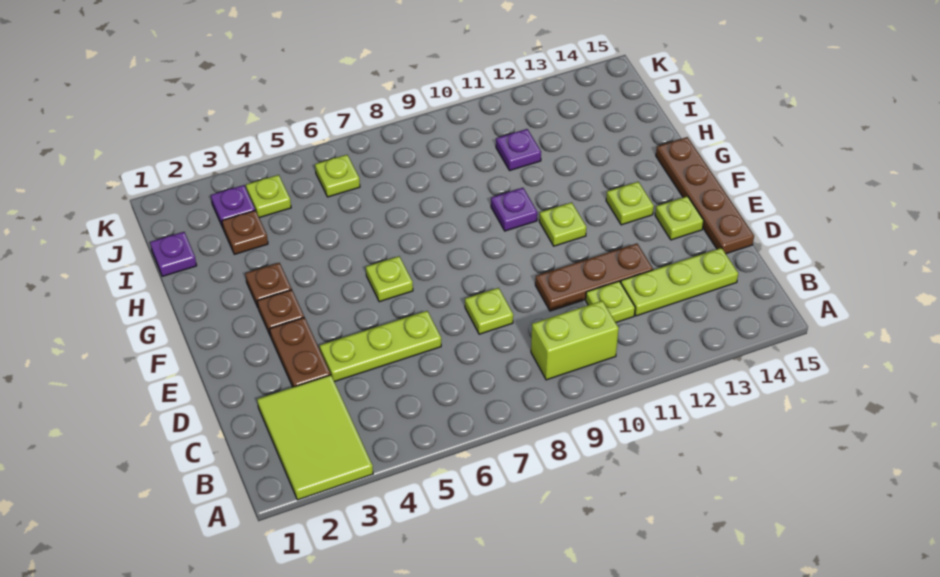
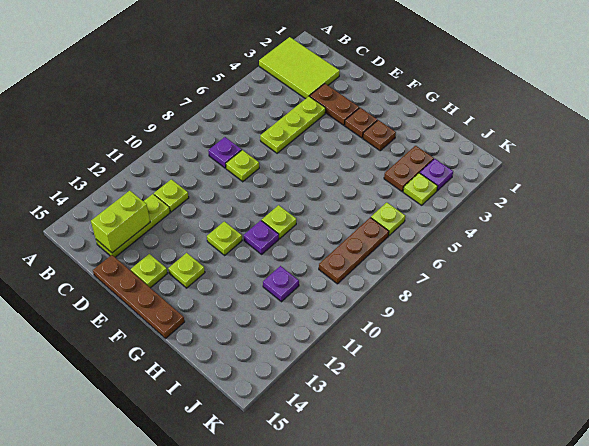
lime brick B9:B10 level 1 -> lime brick C13:C14 level 2
brown plate D10:D12 level 1 -> brown plate J7:J9 level 1
lime plate F6 level 1 -> lime plate G9 level 1
purple plate I1 level 1 -> purple plate C8 level 1
brown plate I3 level 1 -> brown plate I3:I4 level 1

